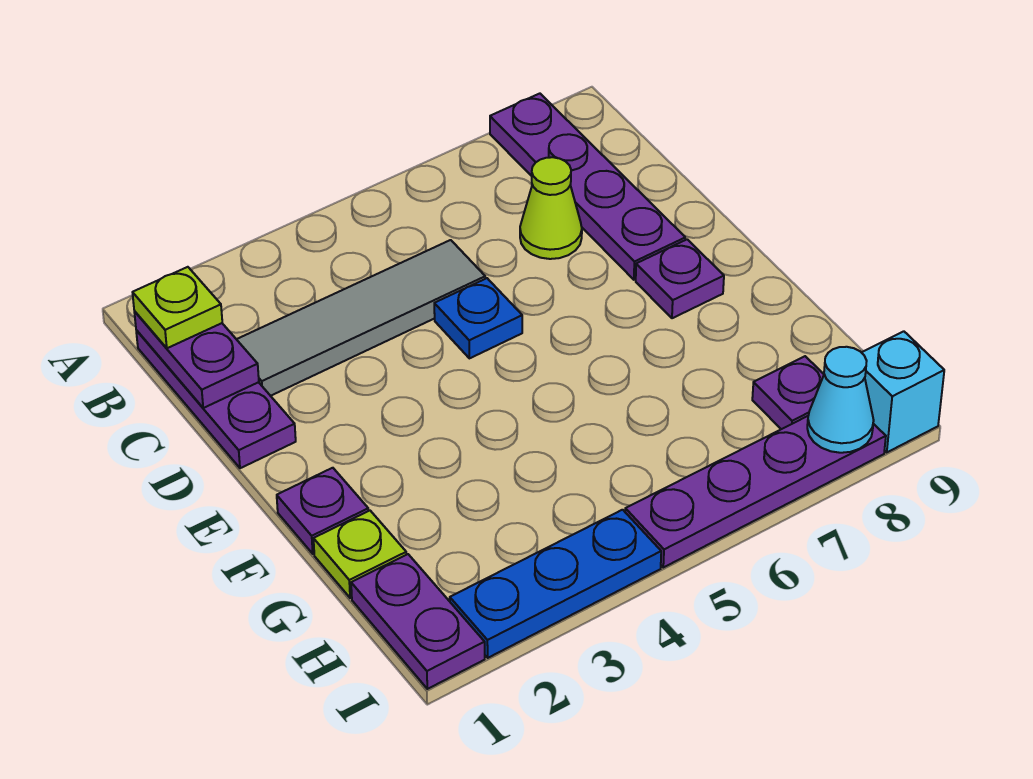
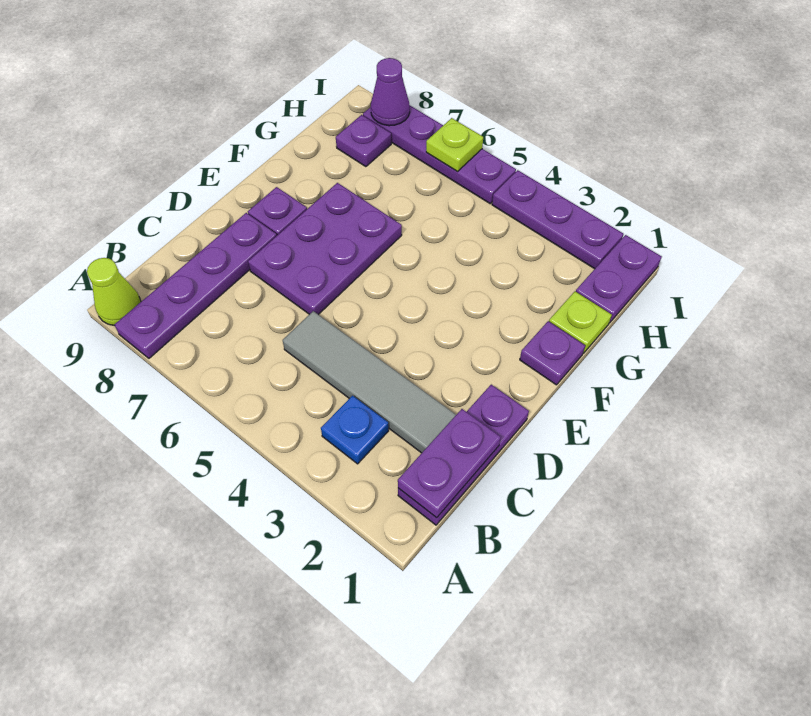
lime plate B1 level 3 -> lime plate I6 level 2
lime cone C7 level 1 -> lime cone A9 level 1
blue plate D5 level 1 -> blue plate B3 level 1
none -> purple plate D6:F7 level 1
blue plate I2:I4 level 1 -> purple plate I2:I4 level 1
cyan cone I8 level 2 -> purple cone I8 level 2
cyan brick I9 level 1 -> none

